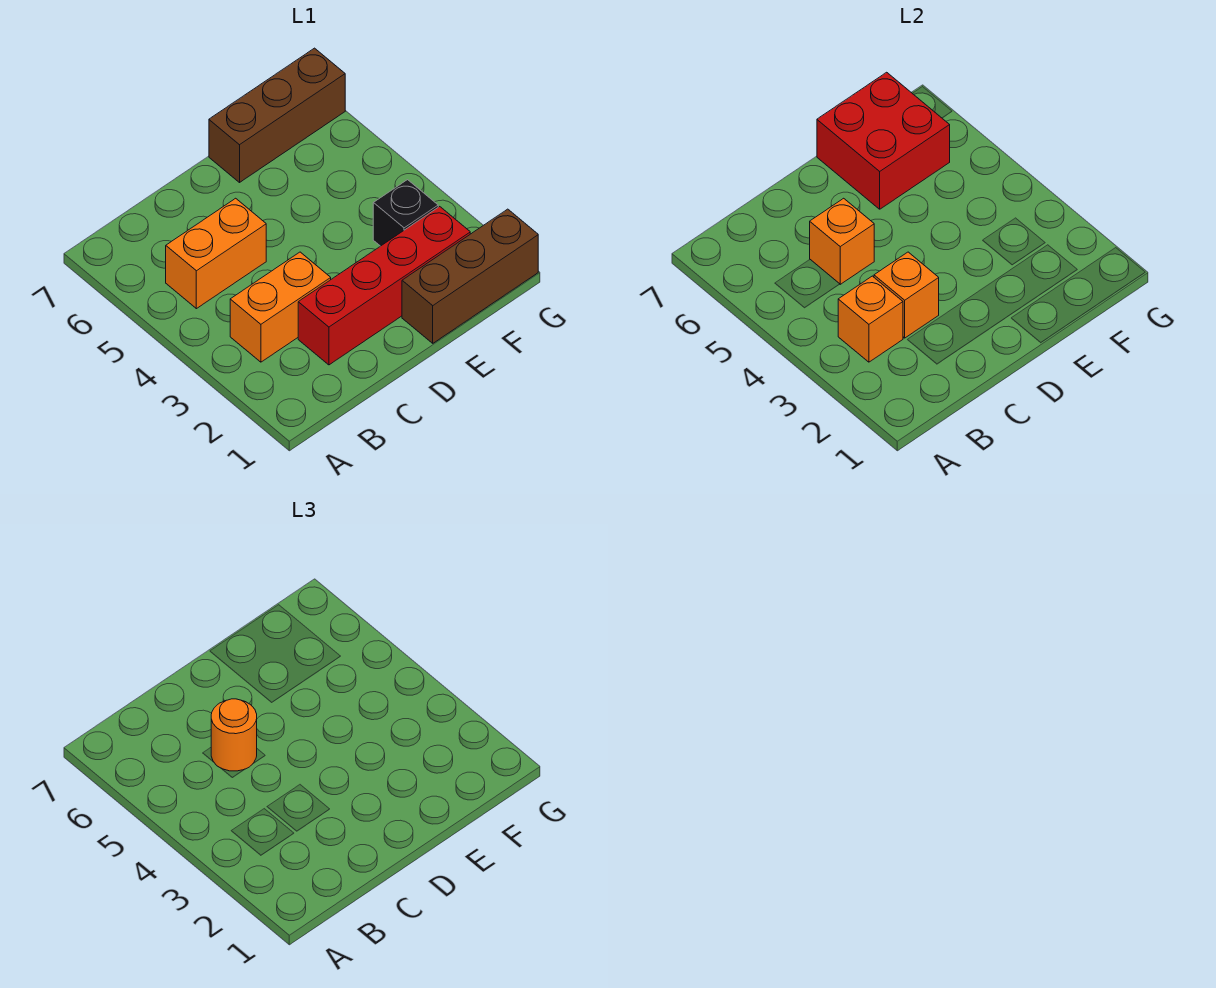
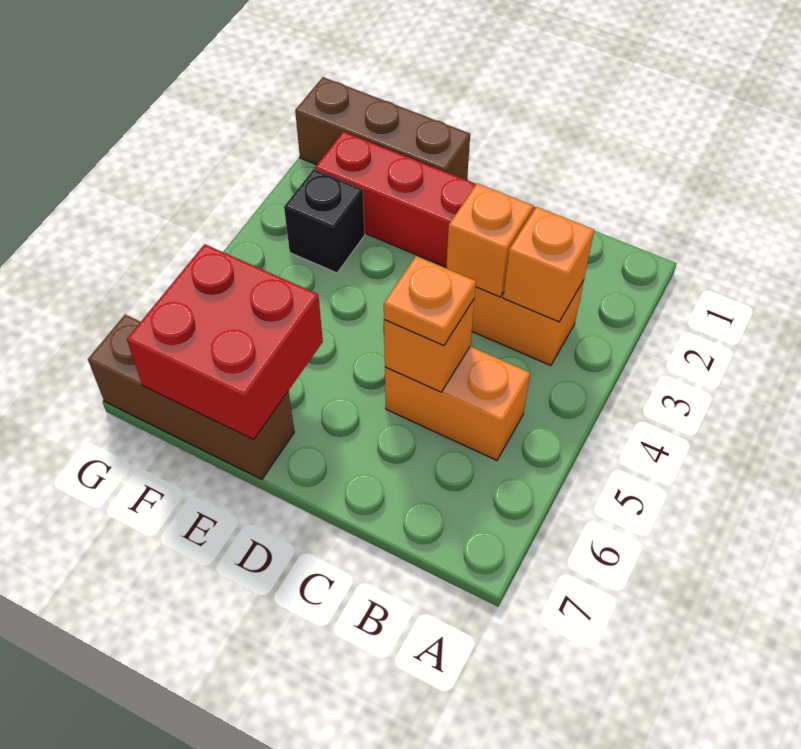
orange round brick C5 level 3 -> orange plate C5 level 3

